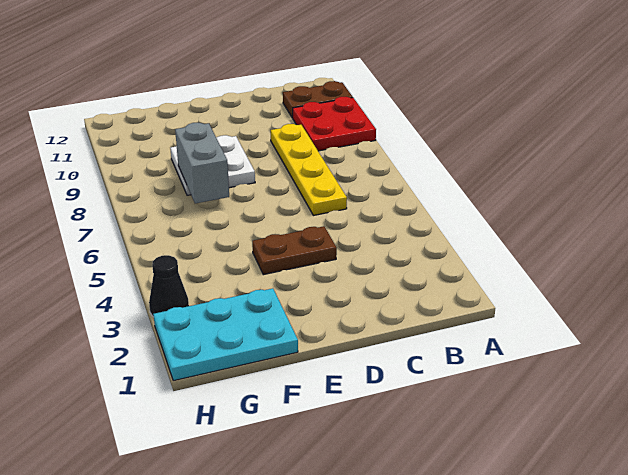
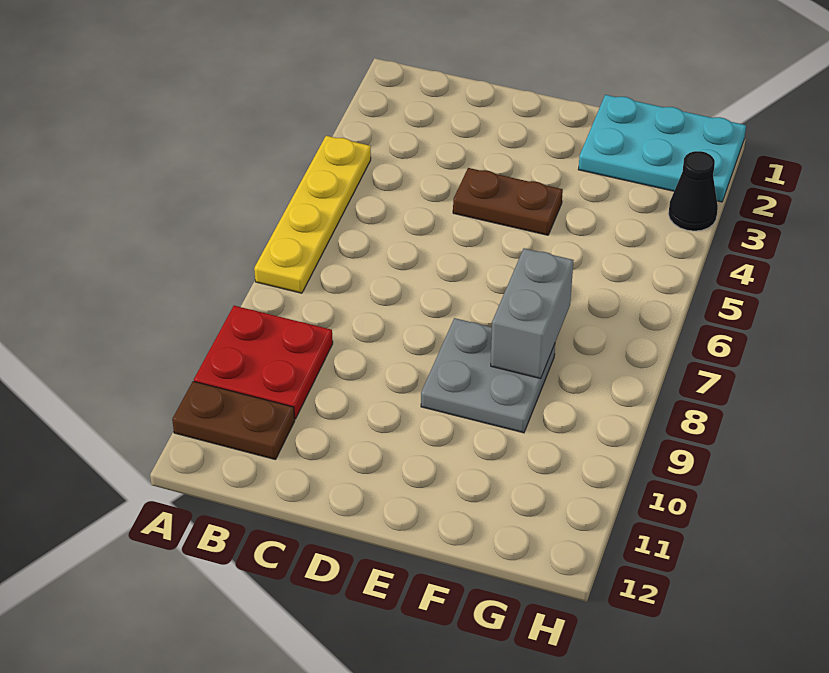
yellow plate C6:C9 level 1 -> yellow plate A4:A7 level 1
white plate E8:F9 level 1 -> grey plate E8:F9 level 1

